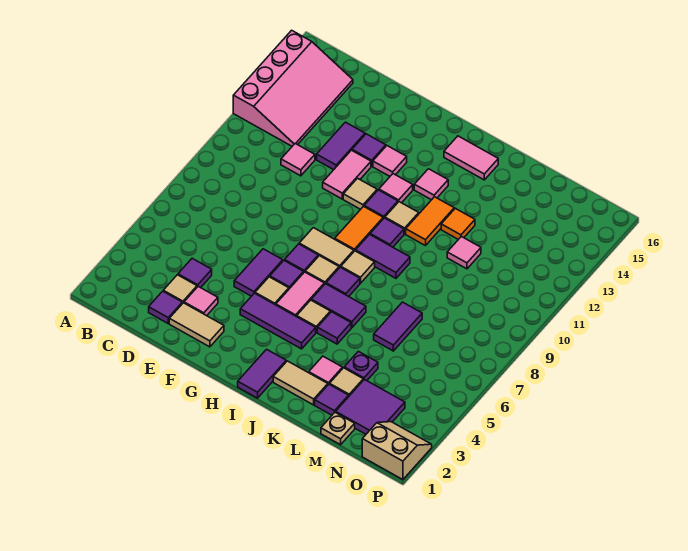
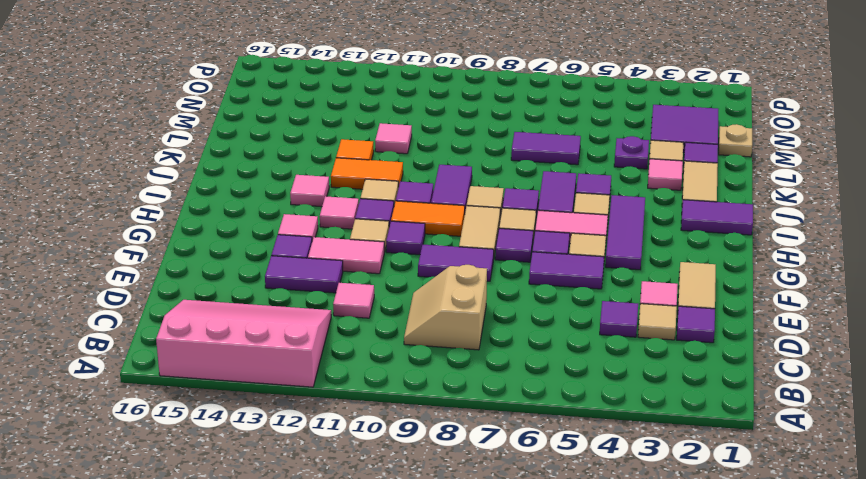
none -> purple tile F8:F9 level 1
none -> purple tile G10 level 1
pink tile I15:J15 level 1 -> none
tan slope O1:P2 level 1 top 1 -> tan slope C8:D9 level 1 top 8

